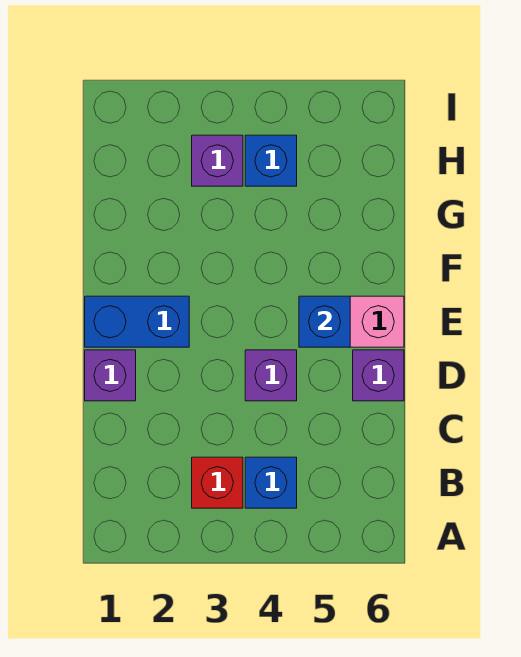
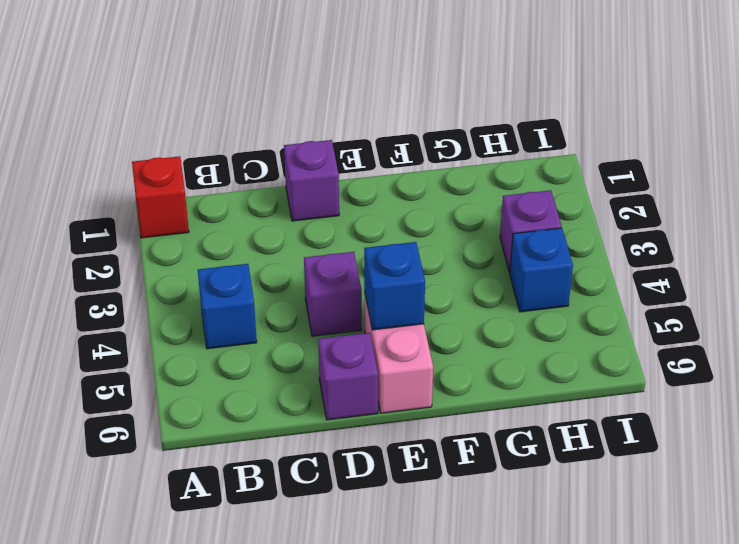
red brick B3 level 1 -> red brick A1 level 1
blue brick E1:E2 level 1 -> none

